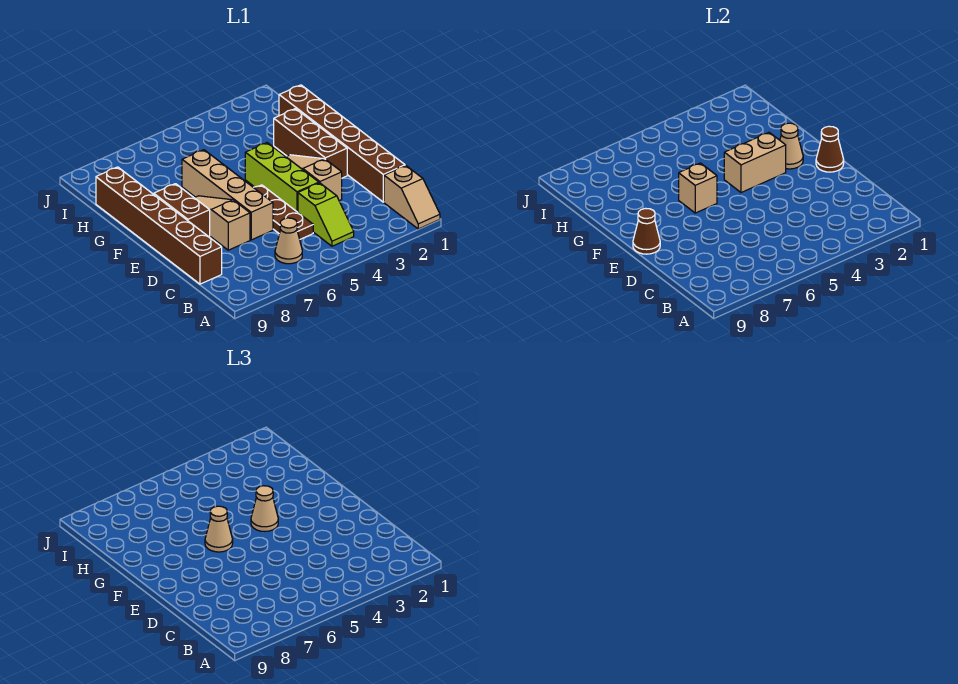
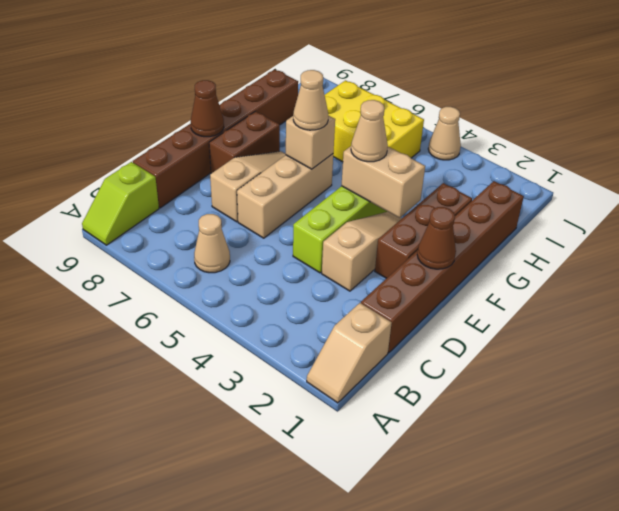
lime slope B4:C4 level 1 top C -> lime slope A9:B9 level 1 top B
brown plate C5:E5 level 1 -> none
tan brick D6:G6 level 1 -> tan brick D6:F6 level 1
tan cone F2 level 2 -> tan cone J4 level 1
none -> yellow brick H5:I7 level 1

